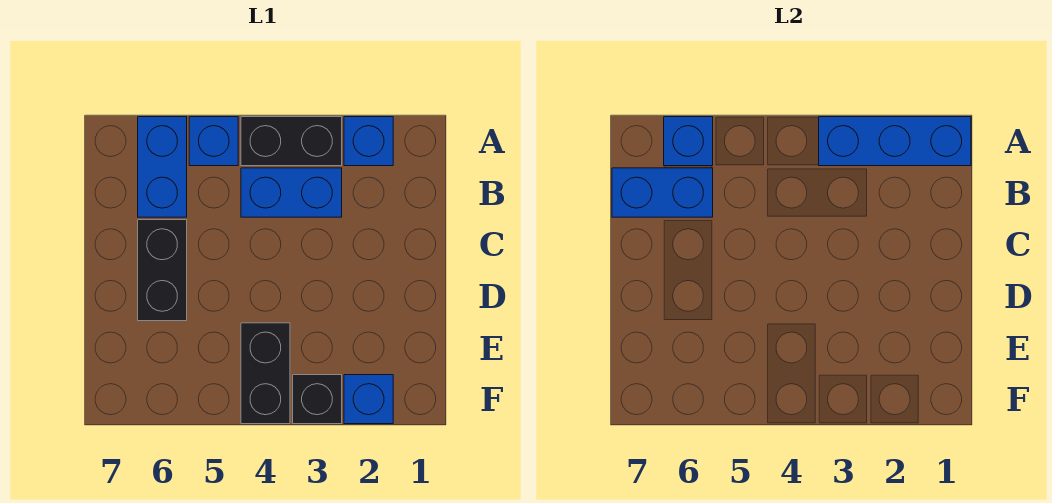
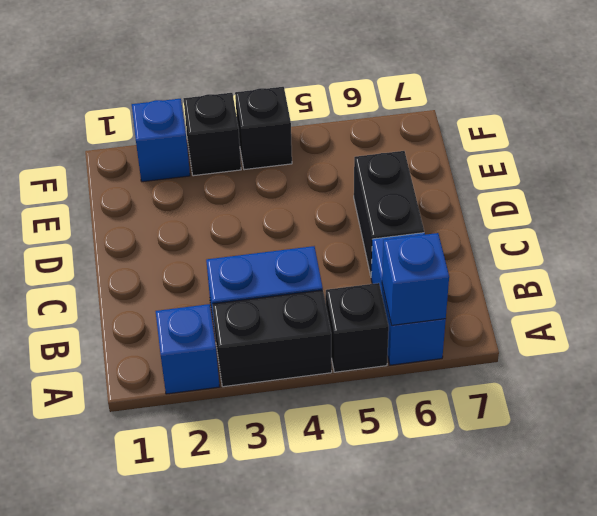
blue brick A1:A3 level 2 -> none
blue brick A5 level 1 -> black brick A5 level 1
blue brick B6:B7 level 2 -> none
black brick E4:F4 level 1 -> black brick F4 level 1

